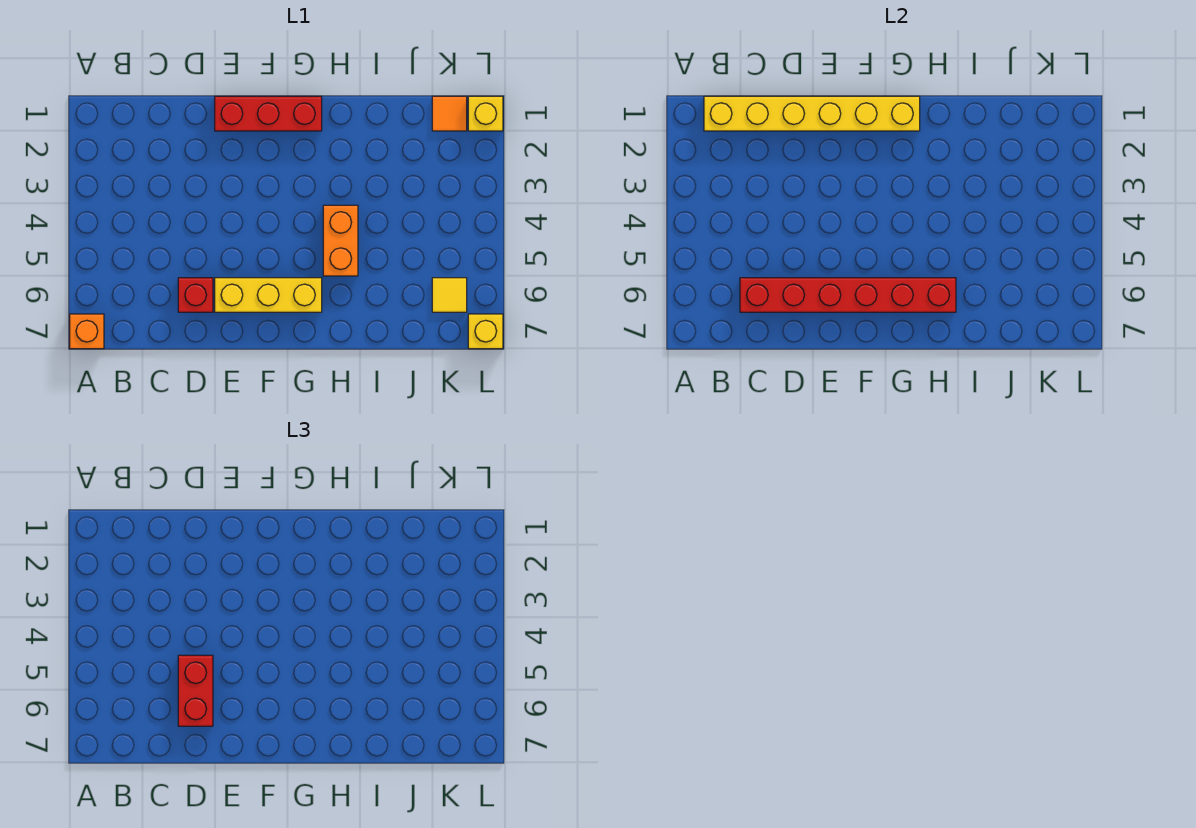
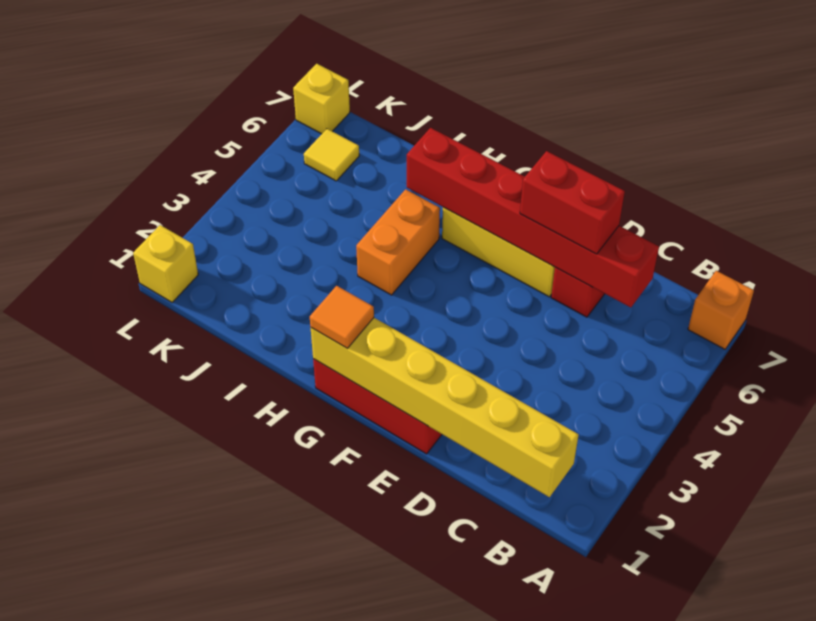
red brick D5:D6 level 3 -> red brick D6:E6 level 3
orange tile K1 level 1 -> orange tile G1 level 3

